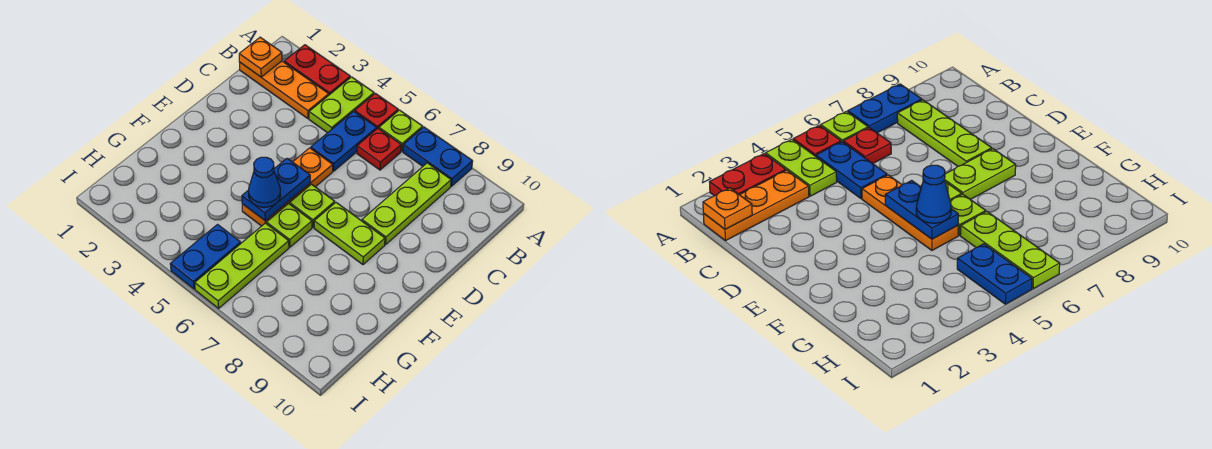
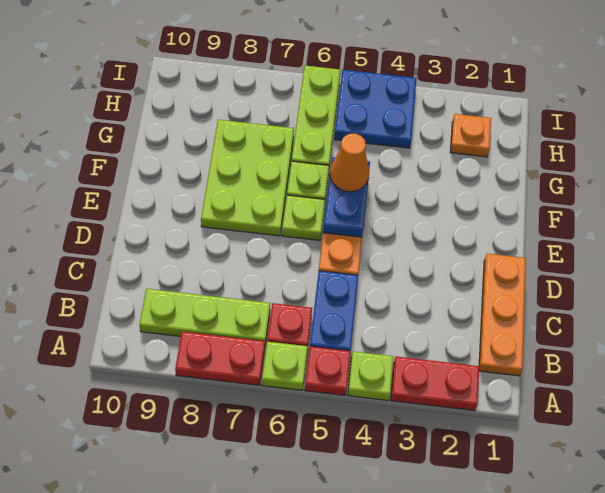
lime plate A4:B4 level 1 -> lime plate A4 level 1
blue plate A7:A8 level 1 -> red plate A7:A8 level 1
orange plate B1:B3 level 1 -> orange plate B1:D1 level 1
orange plate B1 level 2 -> orange plate H2 level 1
lime plate B8:D8 level 1 -> lime plate B7:B9 level 1
lime plate E7:E8 level 1 -> lime plate E7:G8 level 1
blue cone F5 level 3 -> orange cone F5 level 3
blue plate H5:I5 level 1 -> blue plate H4:I5 level 1

